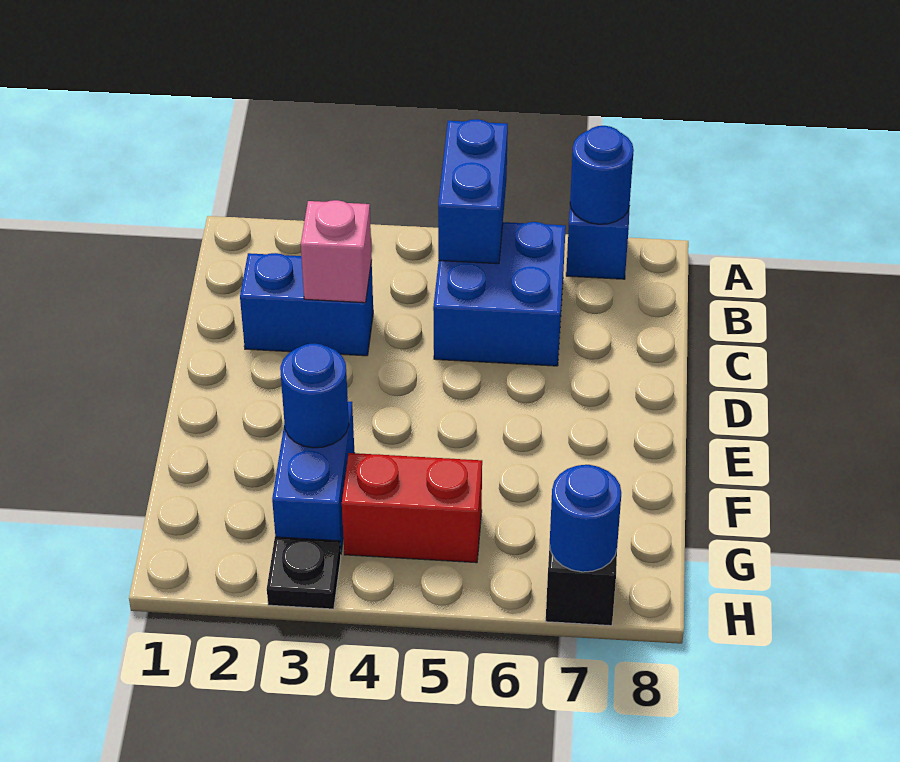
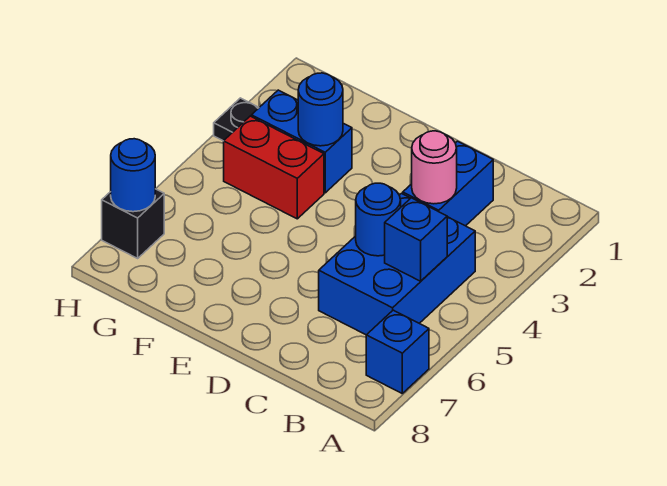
blue brick A5:B5 level 2 -> blue brick B5 level 2
blue round brick A7 level 2 -> blue round brick C5 level 2
blue brick B5:C6 level 1 -> blue brick B4:C6 level 1
pink brick C3 level 2 -> pink round brick C3 level 2
red brick G4:G5 level 1 -> red brick F4:G4 level 1

